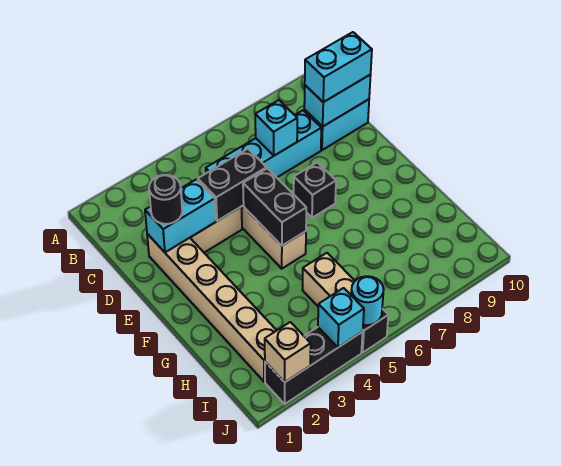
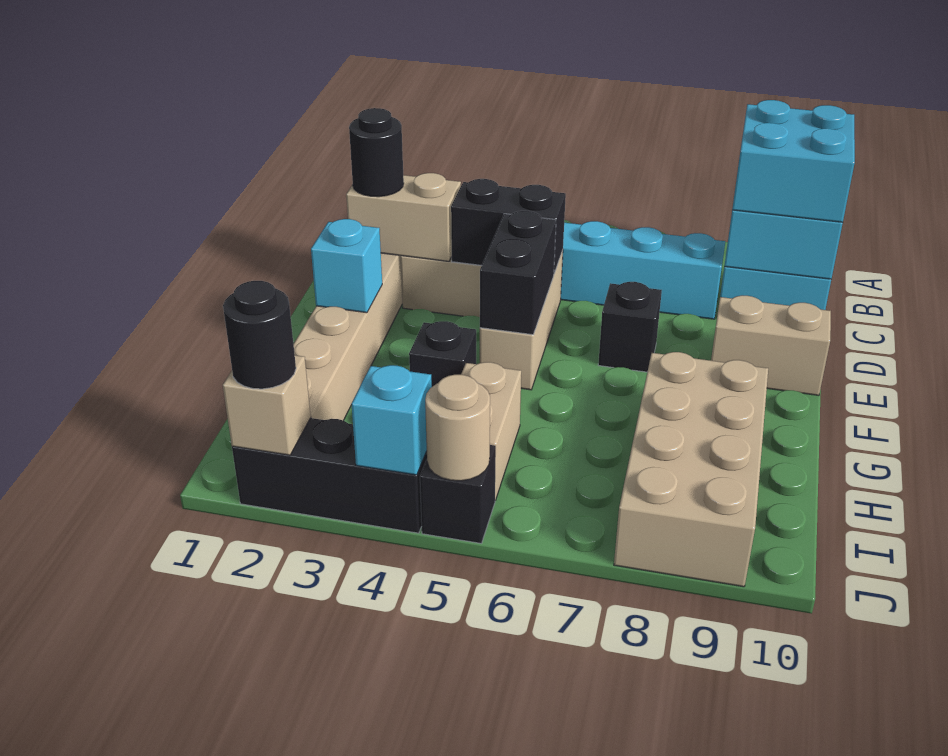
cyan brick C7 level 2 -> cyan brick F2 level 2
cyan brick C9:C10 level 3 -> cyan brick B9:C10 level 3
cyan brick D2:D3 level 2 -> tan brick D2:D3 level 2
none -> tan brick E9:E10 level 1
none -> black brick G4 level 1
none -> tan brick G8:J9 level 1
none -> black round brick J2 level 3
cyan round brick J5 level 2 -> tan round brick J5 level 2

